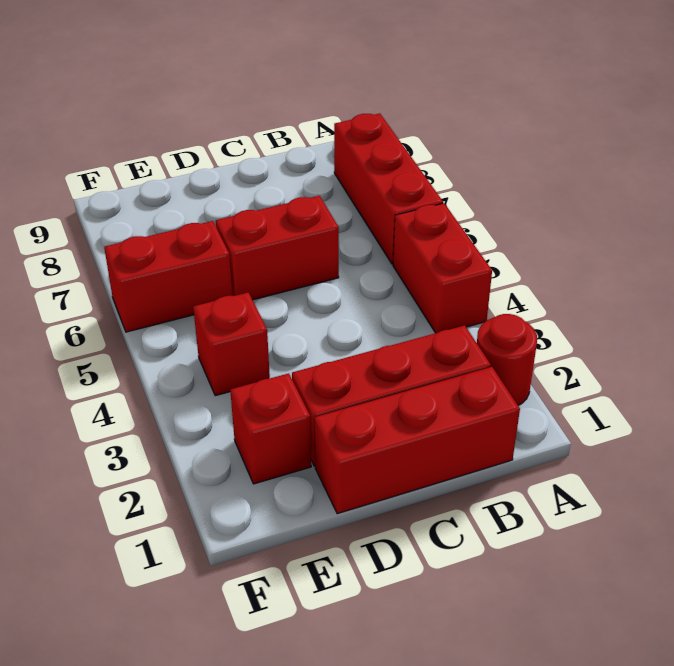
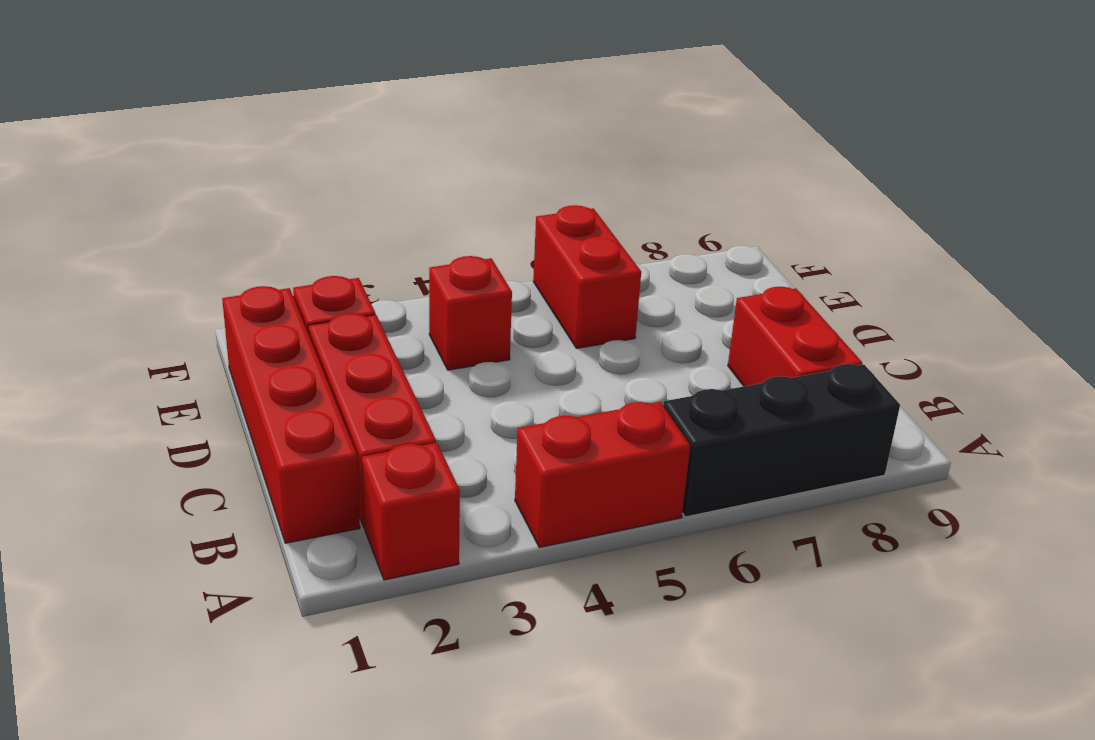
red round brick A2 level 1 -> red brick A2 level 1
red brick A6:A8 level 1 -> black brick A6:A8 level 1
red brick B1:D1 level 1 -> red brick B1:E1 level 1
red brick C6:D6 level 1 -> red brick B8:C8 level 1

